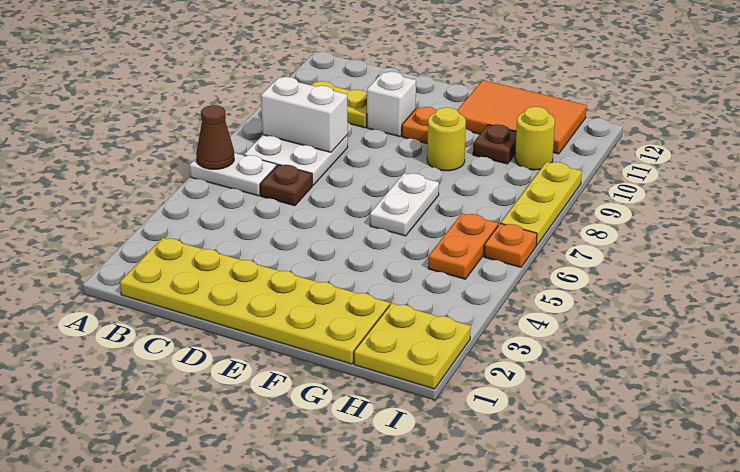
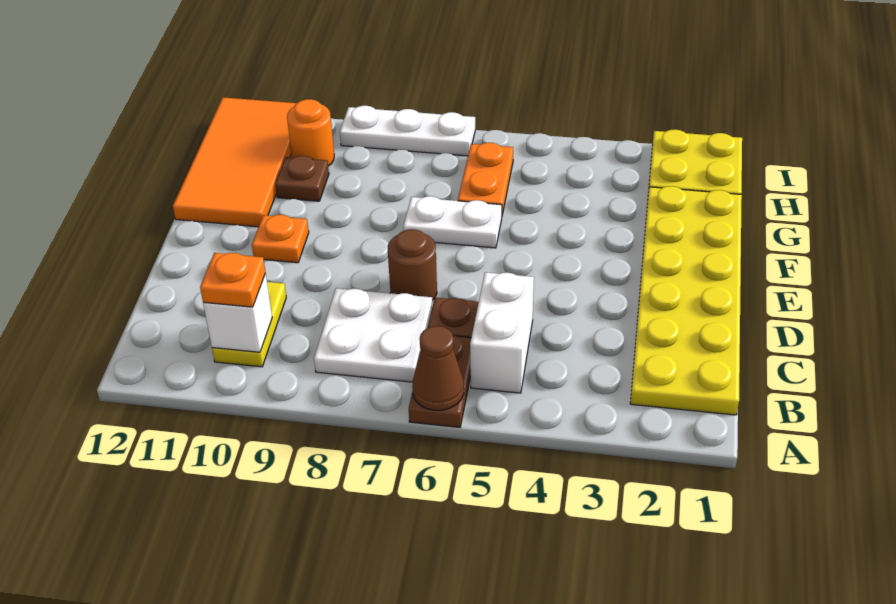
white plate A6:B6 level 1 -> brown plate A6:B6 level 1
white brick B8:C8 level 2 -> white brick B5:C5 level 1
none -> brown round brick D7 level 1
white brick D10 level 1 -> white brick B10 level 2
yellow round brick F9 level 1 -> none
orange tile F11:H12 level 1 -> orange tile F11:I12 level 1
orange plate H5:H6 level 1 -> orange plate G6:H6 level 1
yellow round brick H10 level 1 -> orange round brick H10 level 1
orange plate I6 level 1 -> orange plate B10 level 3
yellow plate I7:I9 level 1 -> white plate I7:I9 level 1

